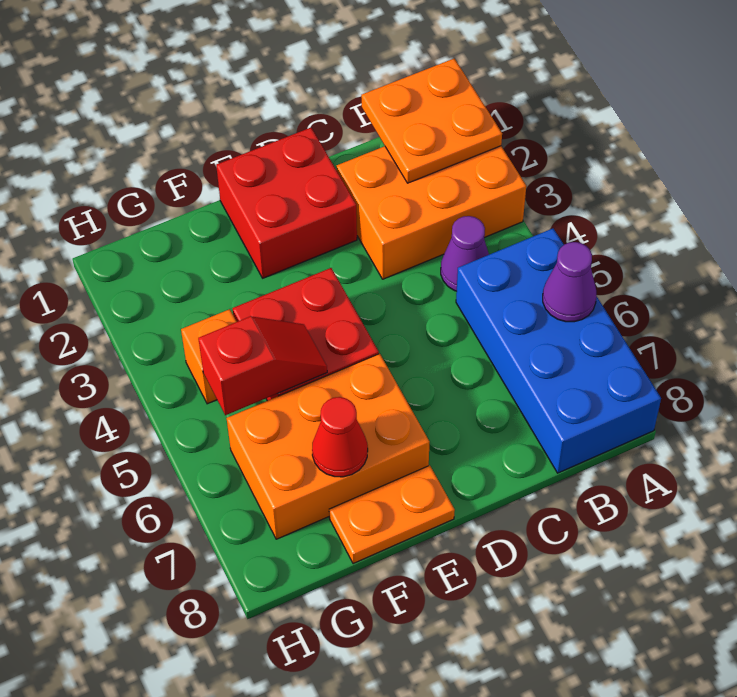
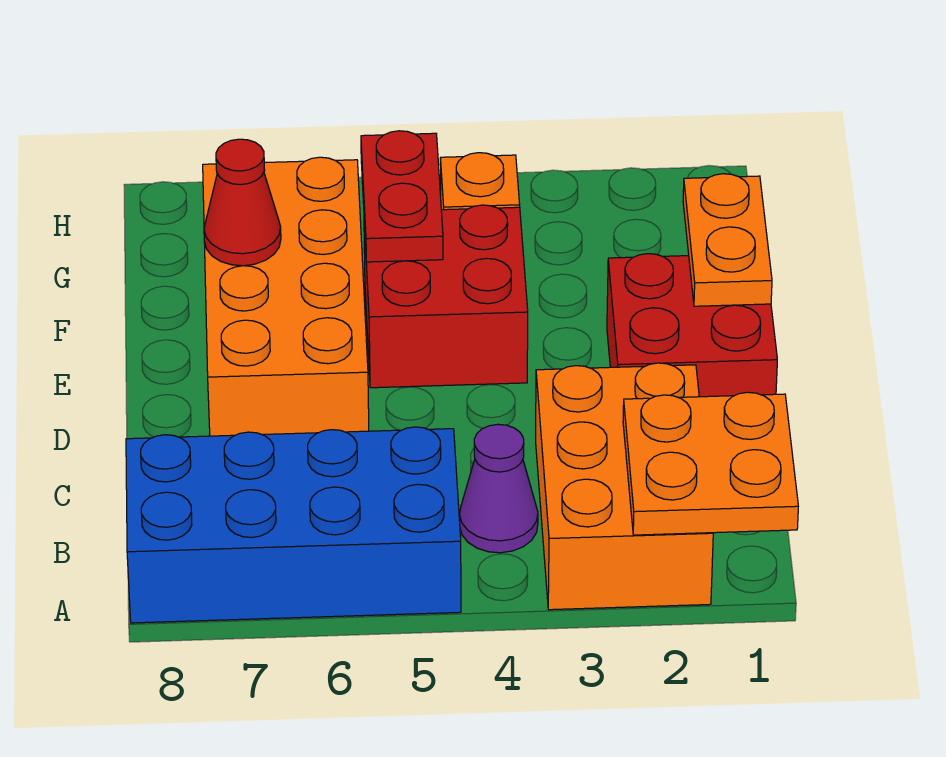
purple cone A6 level 2 -> none
orange brick E6:G7 level 1 -> orange brick D6:G7 level 1
orange plate E8:F8 level 1 -> orange plate E1:F1 level 2
red slope F5:G5 level 2 top G -> red plate F5:G5 level 2

